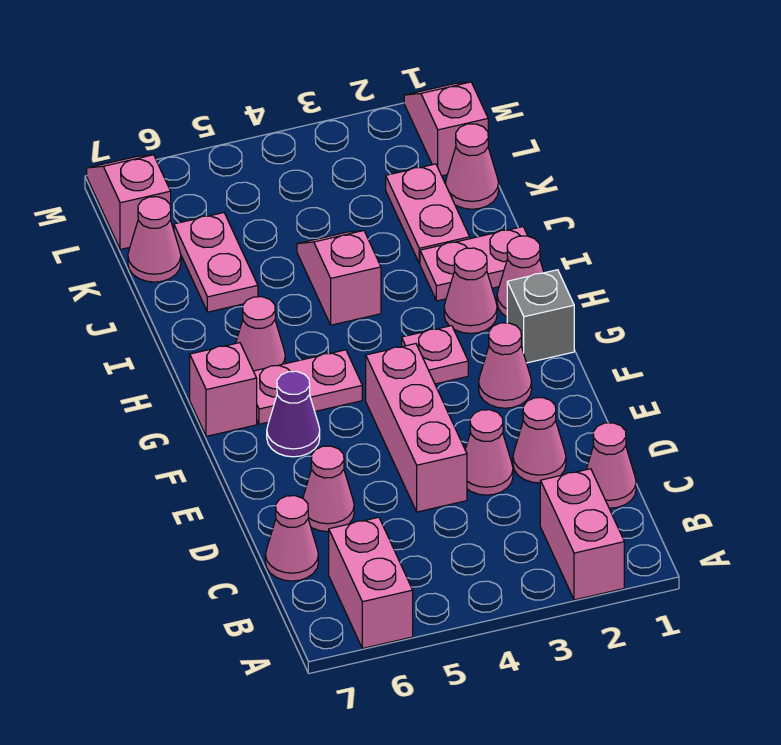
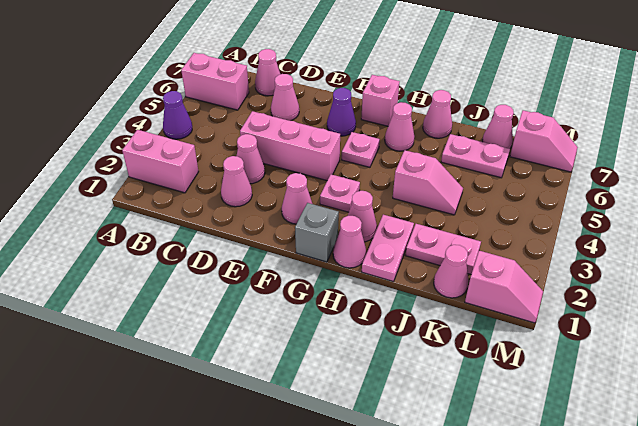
none -> purple cone A4 level 1
pink cone C1 level 1 -> pink cone I7 level 1
pink plate G5:G6 level 1 -> pink plate G5 level 1

